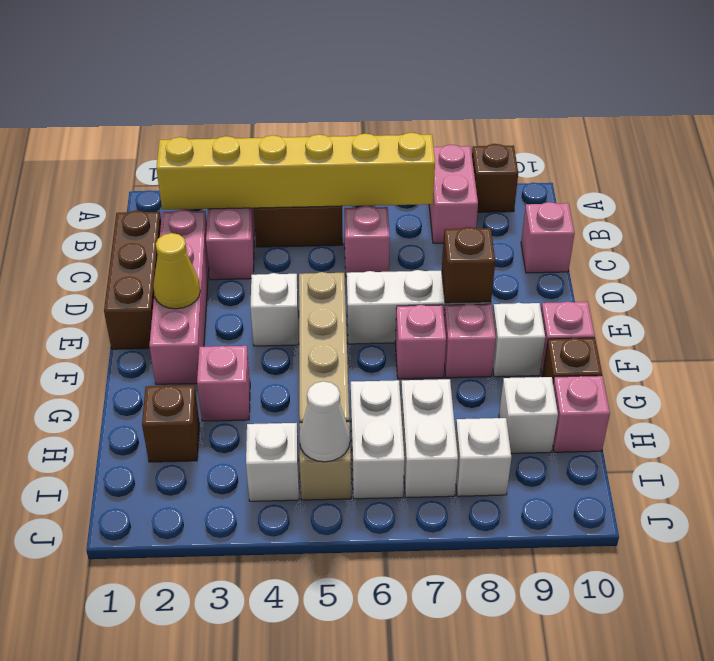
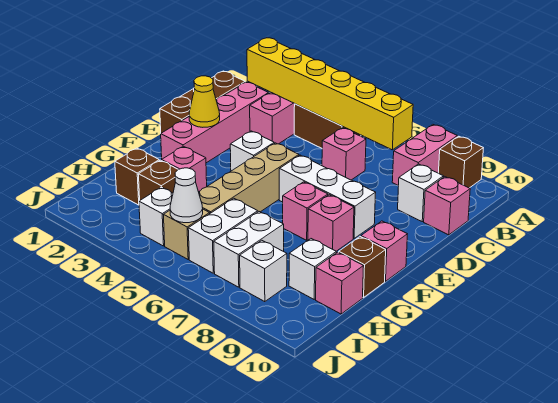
brown brick E8 level 2 -> brown brick H3 level 1
white brick F9 level 1 -> white brick C9 level 1

